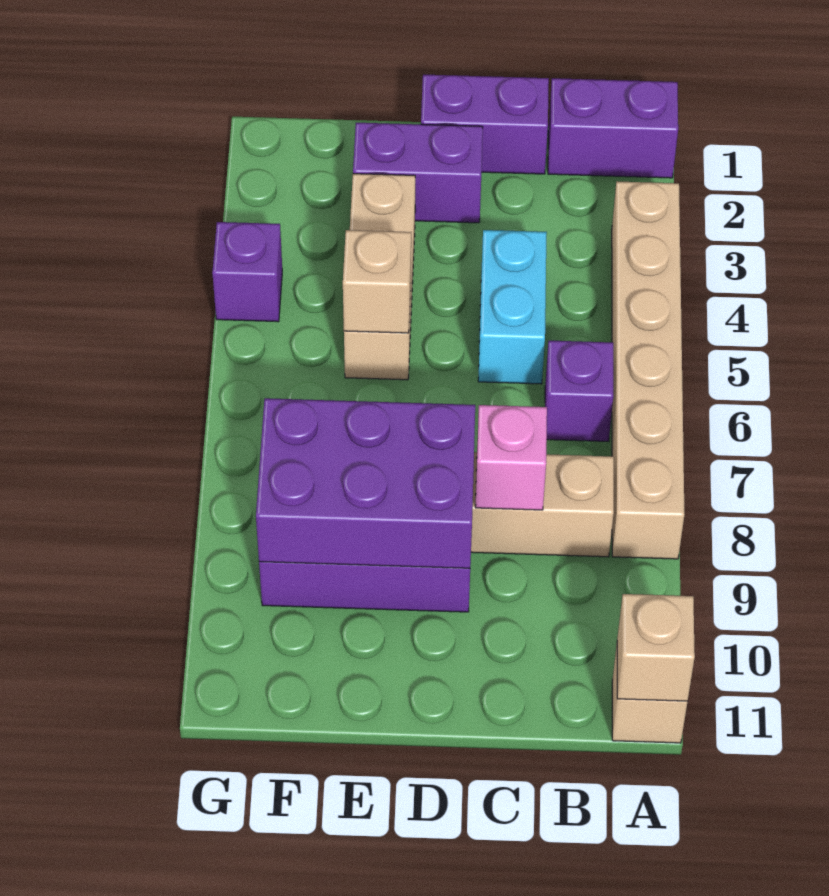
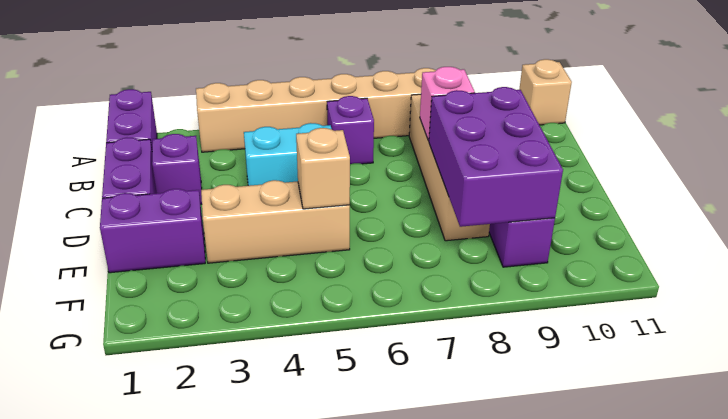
tan brick A11 level 2 -> none
purple brick D2:E2 level 1 -> purple brick E1:E2 level 1
purple brick G4 level 1 -> purple brick C2 level 1

